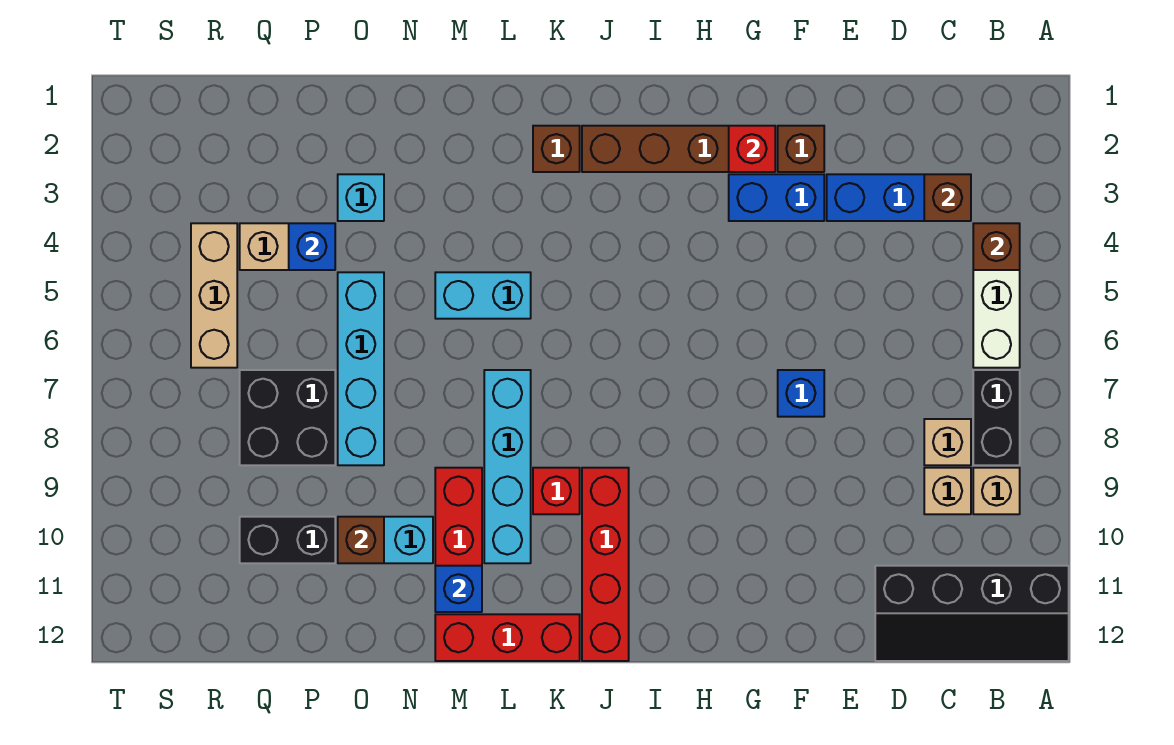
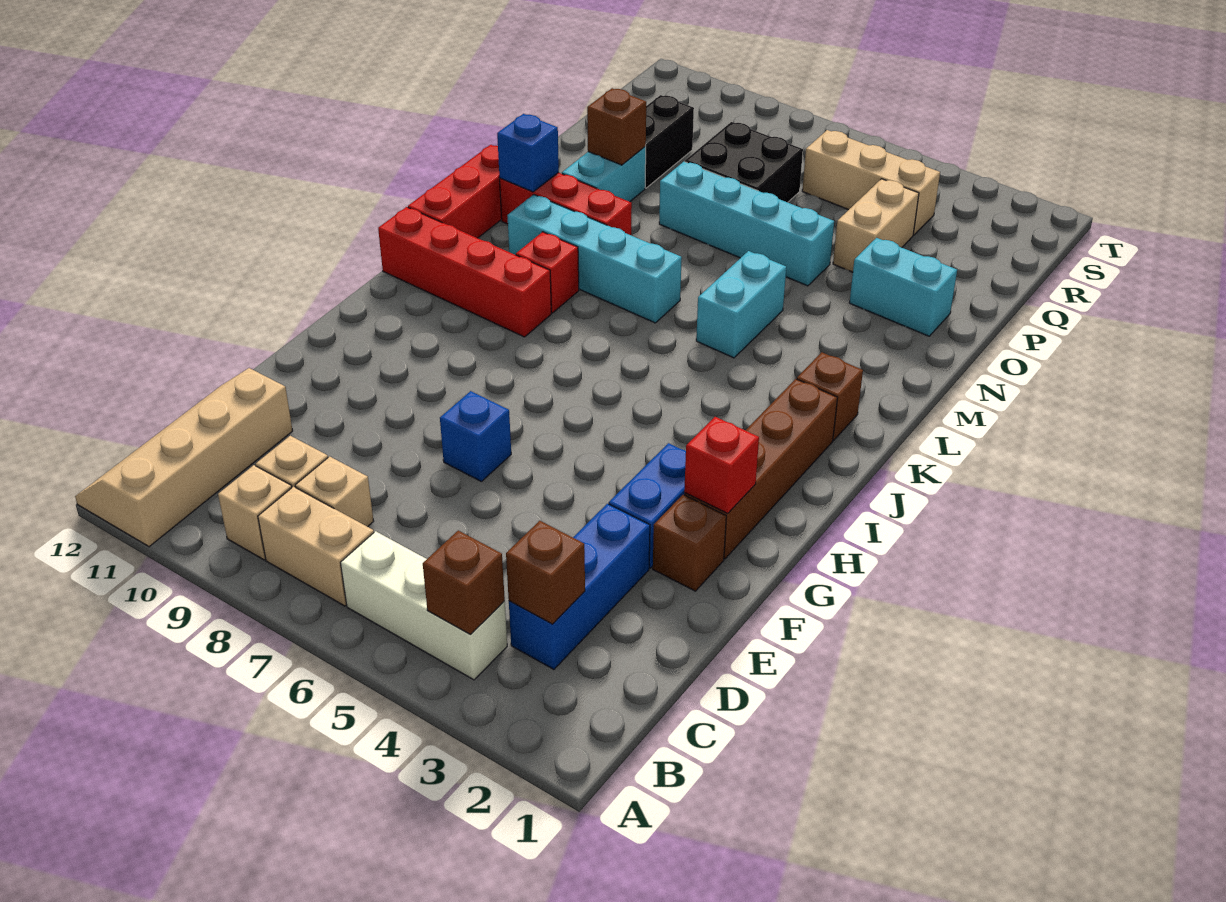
black slope A11:D12 level 1 top 11 -> tan slope A11:D12 level 1 top 11
black brick B7:B8 level 1 -> tan brick B7:B8 level 1
cyan brick O3 level 1 -> cyan brick O2:O3 level 1
blue brick P4 level 2 -> none

